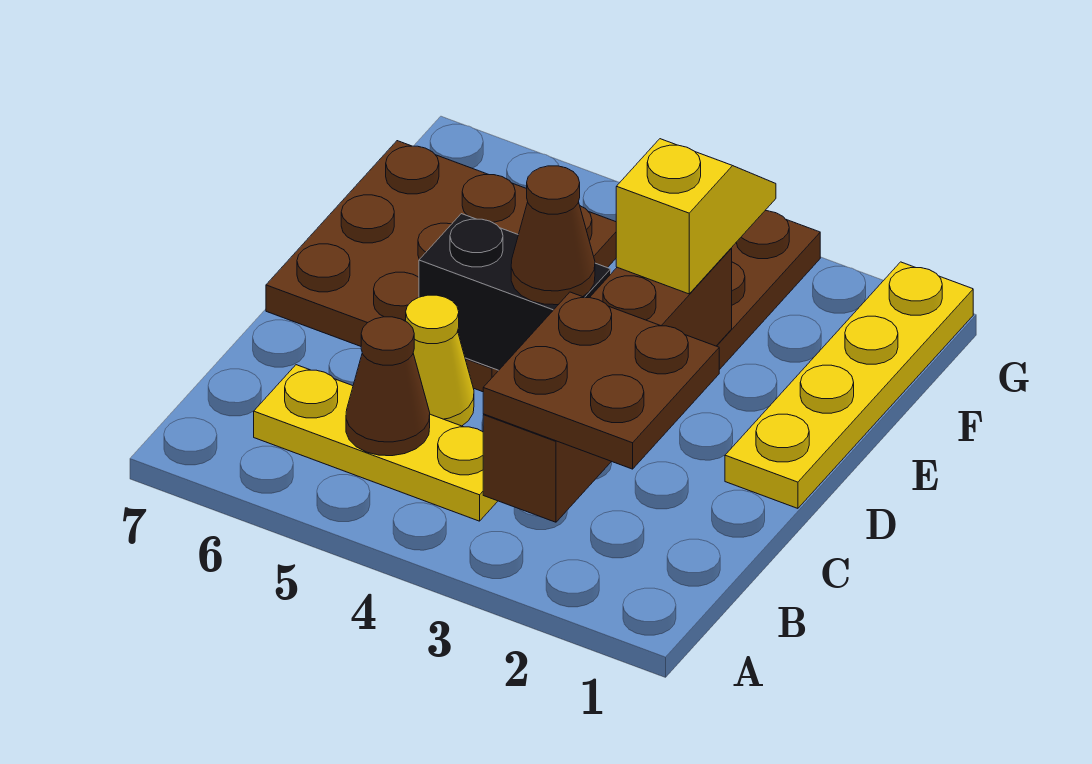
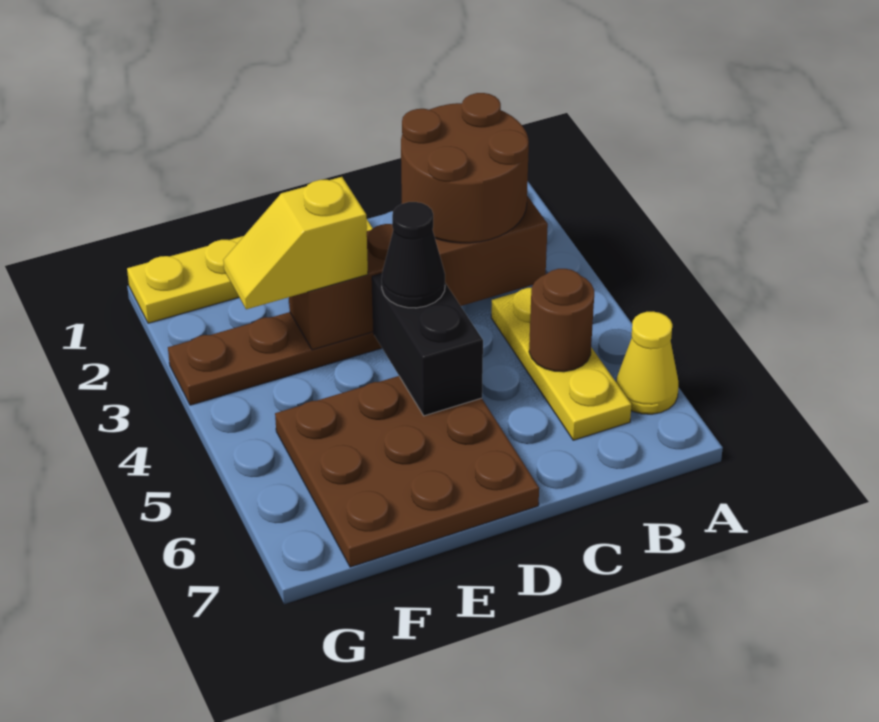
brown plate B2:C3 level 3 -> brown round brick B2:C3 level 3
brown cone B5 level 2 -> brown round brick B5 level 2
yellow cone C5 level 1 -> yellow cone A6 level 1
brown cone D4 level 3 -> black cone D4 level 3

